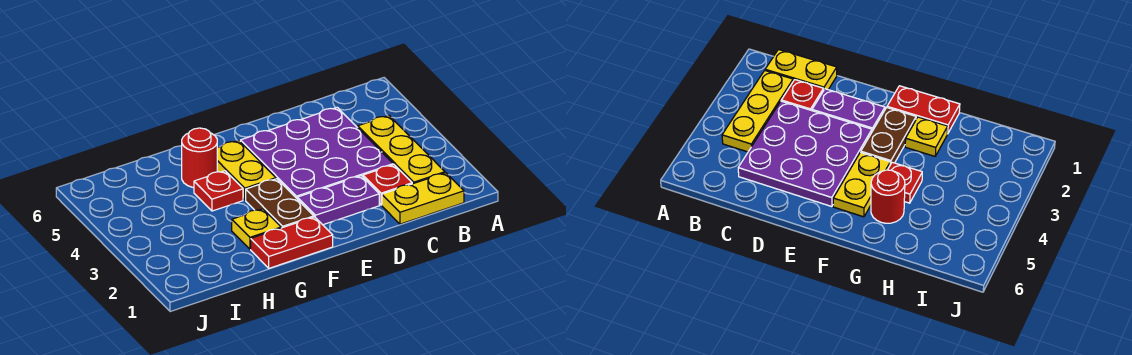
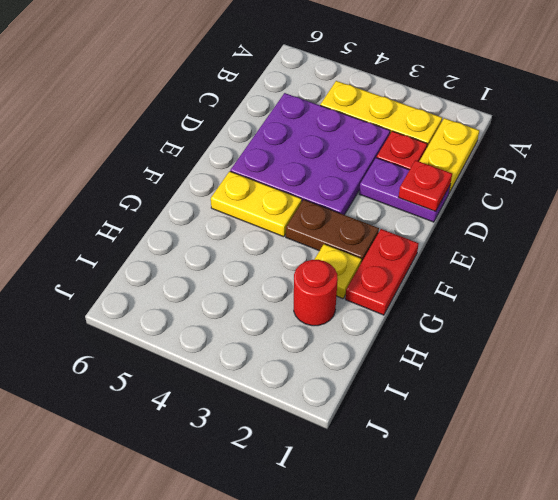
purple plate D2:E2 level 1 -> purple plate D1:D2 level 1
red plate G4 level 1 -> red plate D1 level 2
red round brick G5 level 1 -> red round brick H2 level 1

